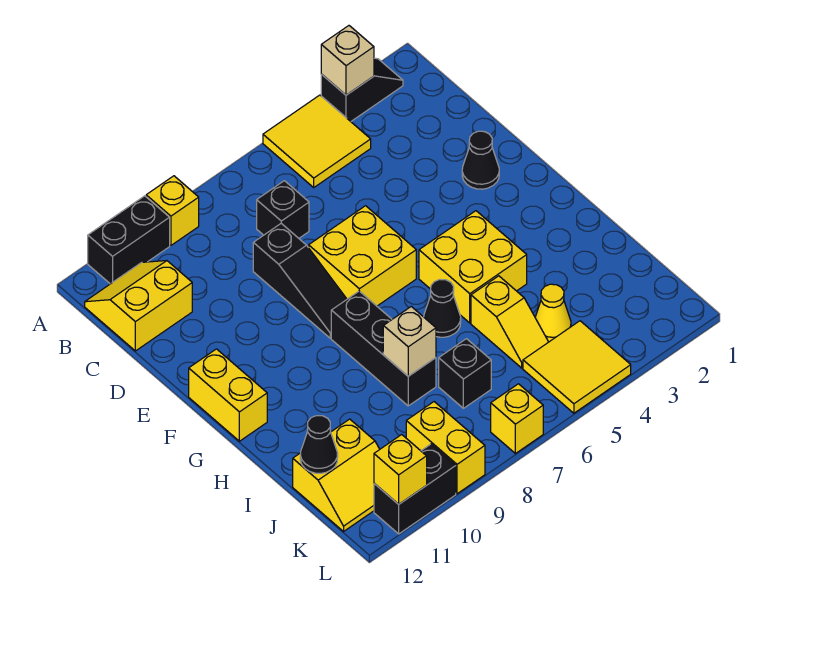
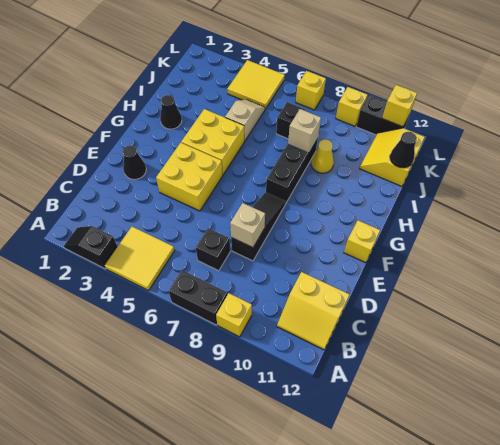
tan brick A3 level 2 -> tan brick D8 level 2
black brick A10:A11 level 1 -> black brick A7:A8 level 1
yellow brick E6:F7 level 1 -> yellow brick E4:F5 level 1
yellow brick F12:G12 level 1 -> yellow brick F12 level 1
black cone H6 level 1 -> black cone H2 level 1
yellow slope I5:J5 level 1 top I -> tan slope I5:J5 level 1 top I
yellow cone J4 level 1 -> yellow cone I9 level 1
yellow slope J11:K12 level 1 top J -> yellow slope J11:K12 level 1 top 12
yellow brick K9:L9 level 1 -> yellow brick L9 level 1

